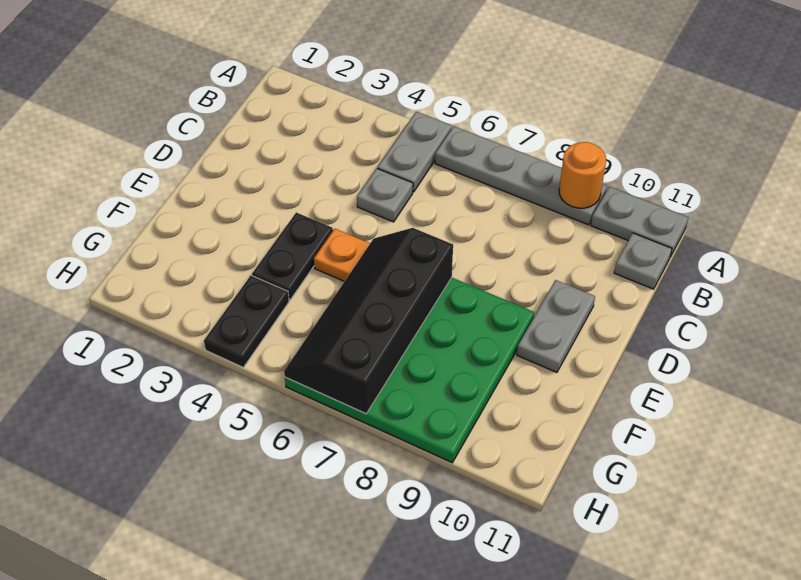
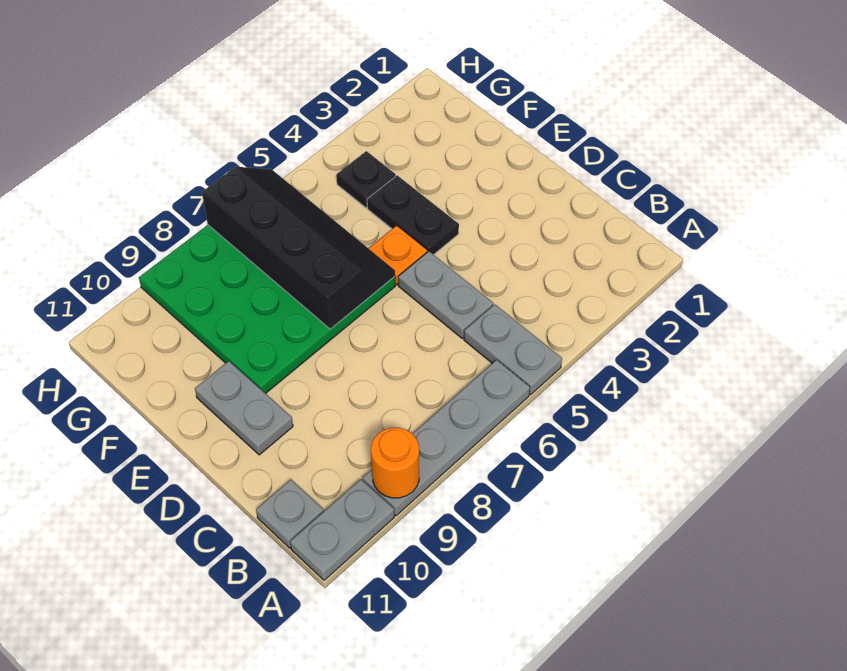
grey plate C5 level 1 -> grey plate C5:D5 level 1
black plate G4:H4 level 1 -> black plate G4 level 1

